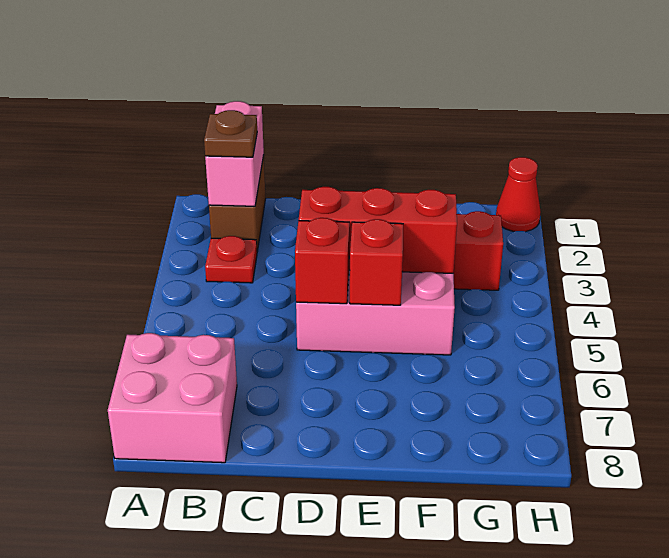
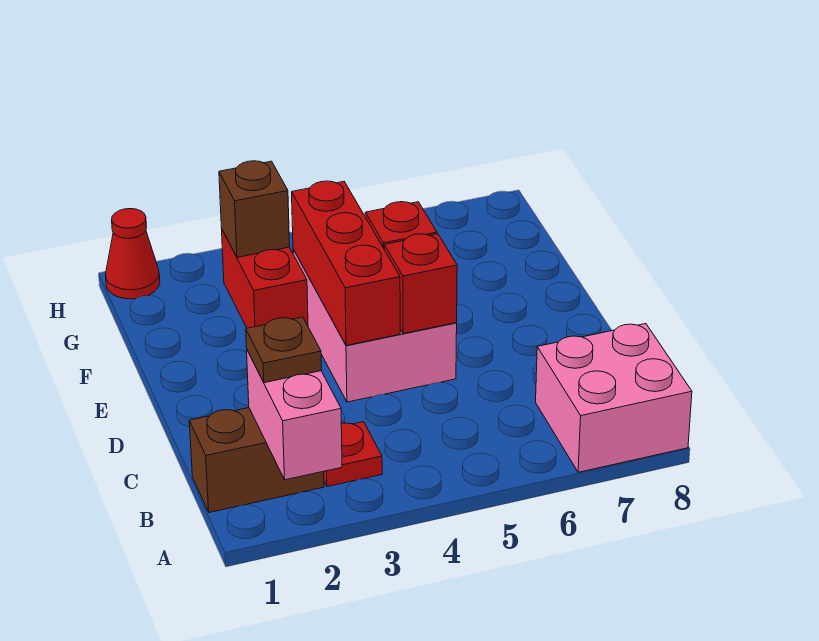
pink brick B1:B2 level 2 -> pink brick A2:B2 level 2
none -> brown brick G3 level 2

